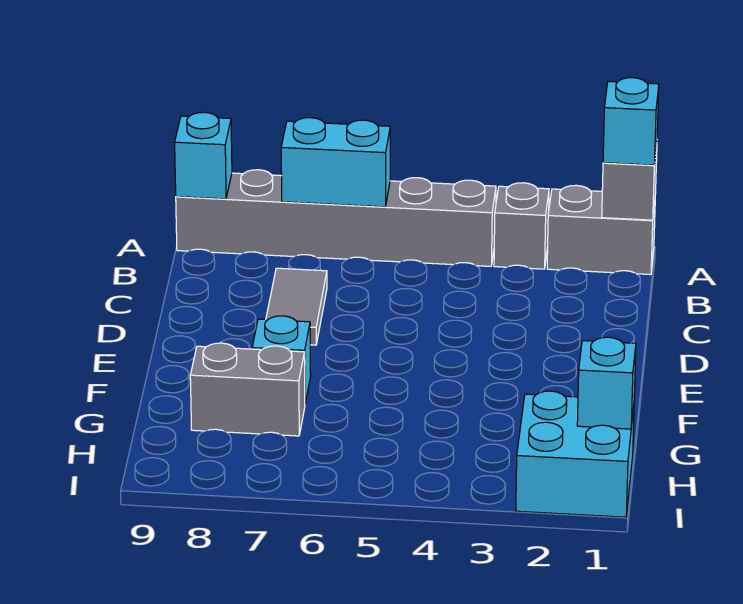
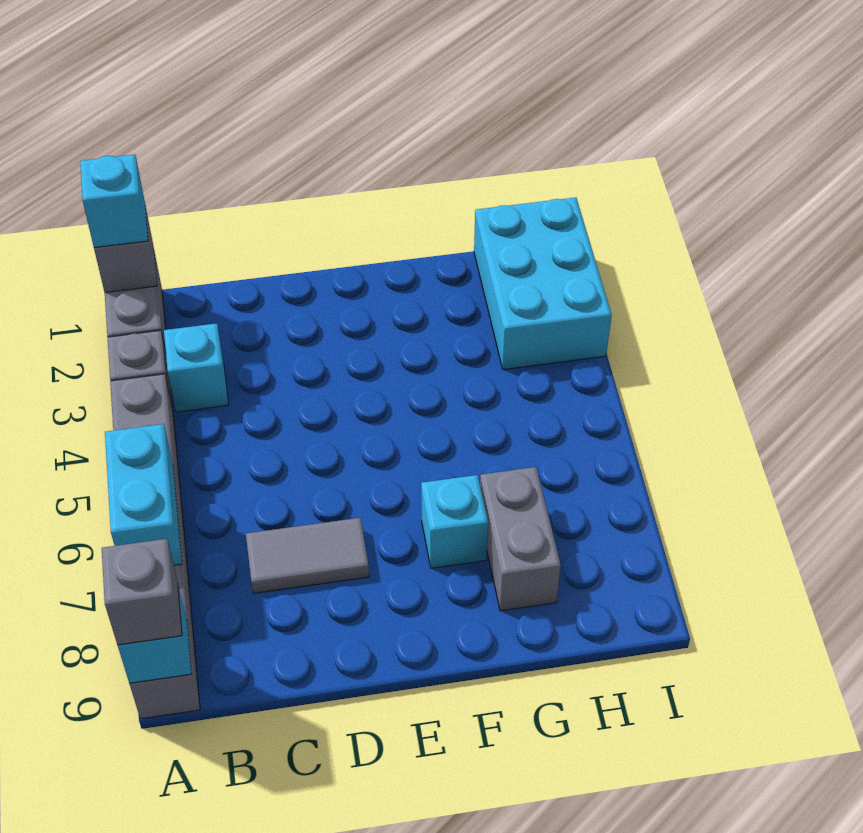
none -> grey brick A9 level 3
cyan brick H1:I2 level 1 -> cyan brick H1:I3 level 1
cyan brick H1 level 2 -> cyan brick B3 level 1

